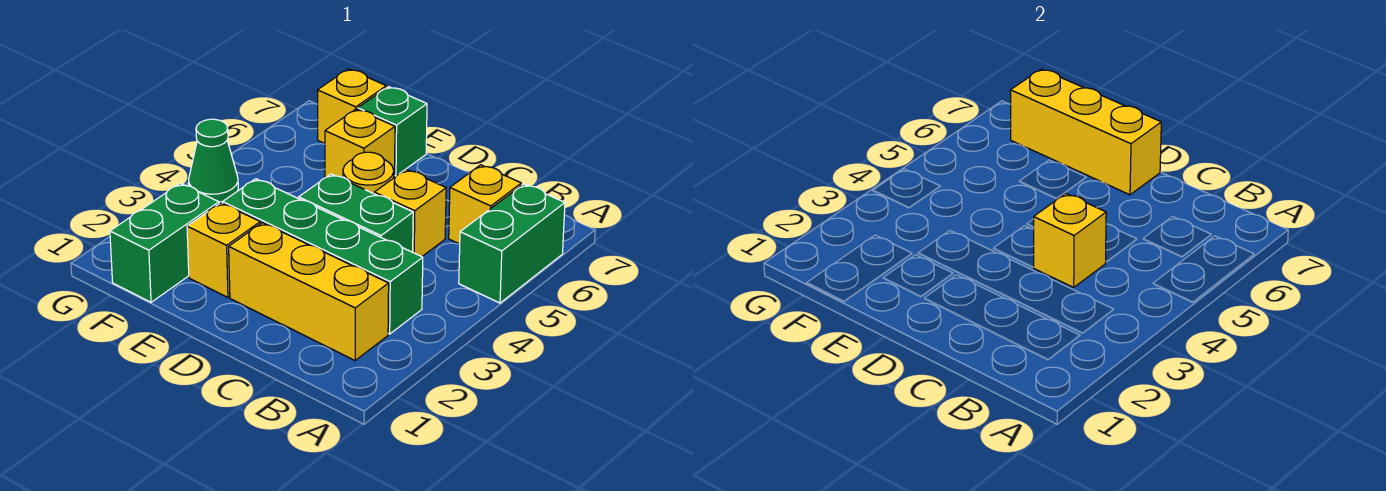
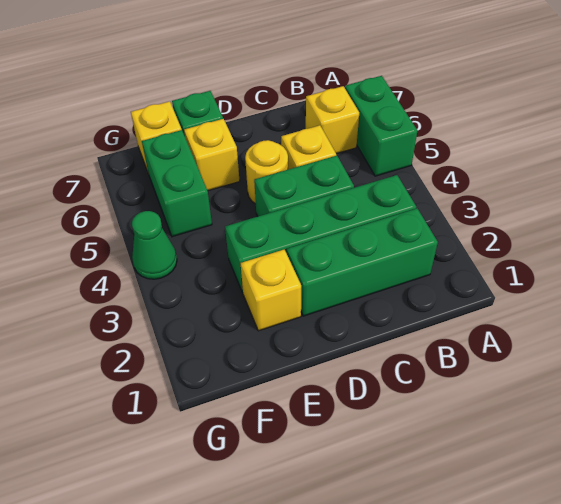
yellow brick B2:D2 level 1 -> green brick B2:D2 level 1
yellow brick C4 level 2 -> none
yellow brick D7:F7 level 2 -> none
green brick F1:F2 level 1 -> green brick F5:F6 level 1

